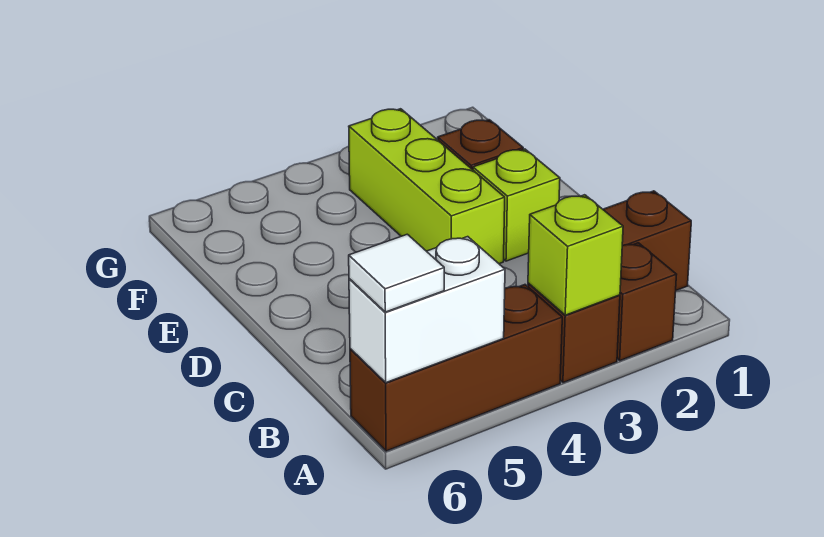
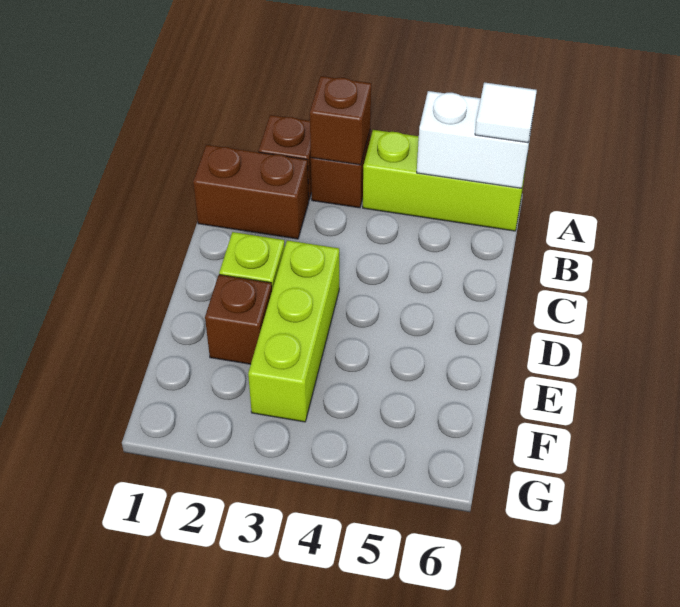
lime brick A3 level 2 -> brown brick A3 level 2
brown brick A4:A6 level 1 -> lime brick A4:A6 level 1

